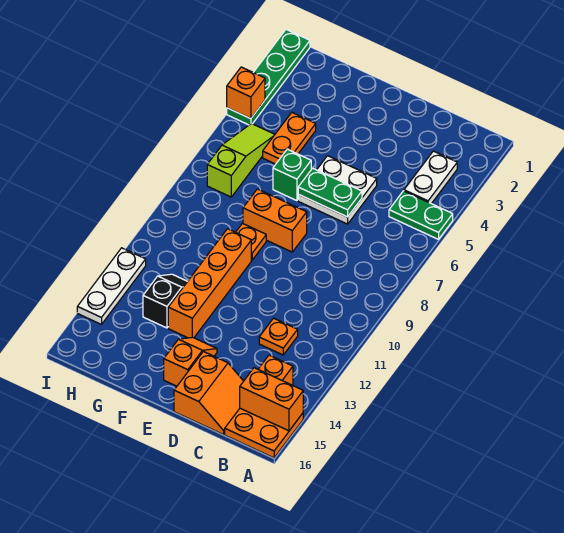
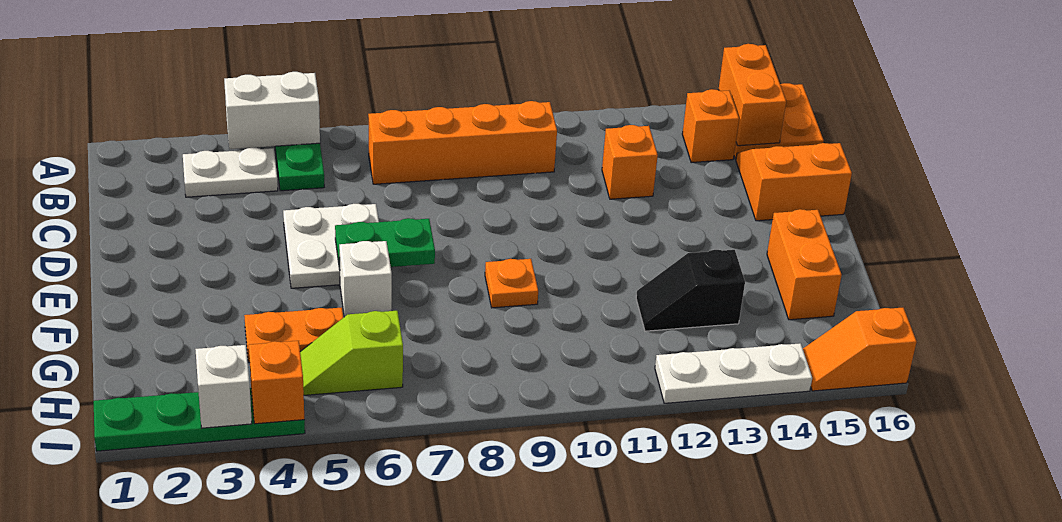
none -> white brick A4:A5 level 2
orange plate C12 level 1 -> orange brick C12 level 1
green plate D6:E6 level 2 -> green plate E6:E7 level 2
orange brick E8:F8 level 1 -> orange brick F15:G15 level 1
orange slope E14:E15 level 1 top 15 -> orange slope I15:I16 level 1 top 16
green brick F6 level 1 -> white brick F6 level 1
orange brick F10:F13 level 1 -> orange brick B7:B10 level 1
lime slope H5:H7 level 1 top 7 -> lime slope H5:H6 level 1 top 6
none -> white brick I3 level 2

